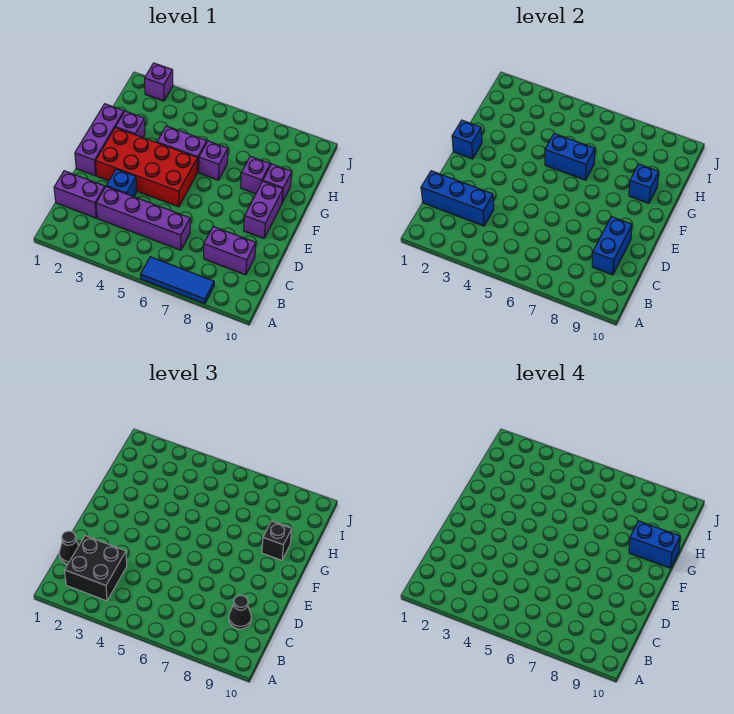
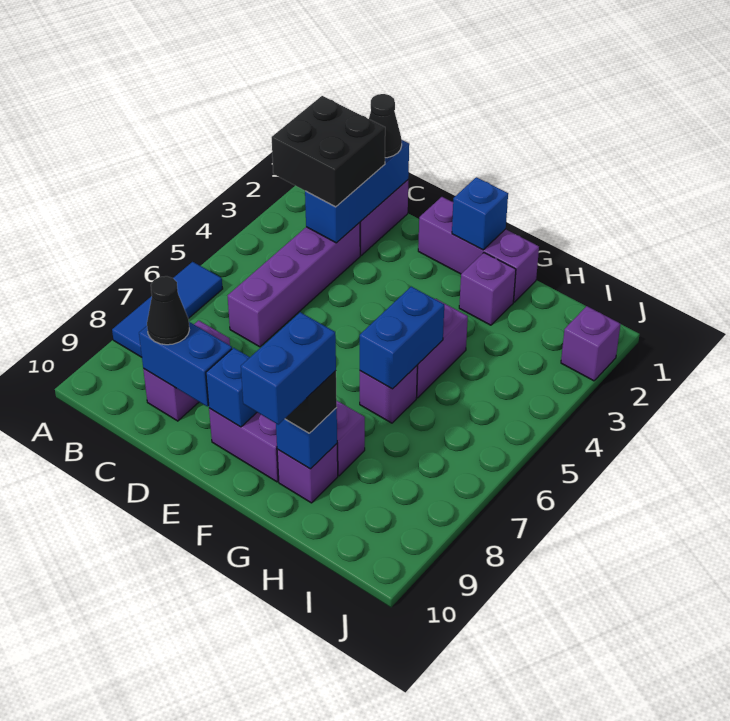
blue brick D3 level 1 -> blue brick E9 level 2
red brick E2:F5 level 1 -> none

